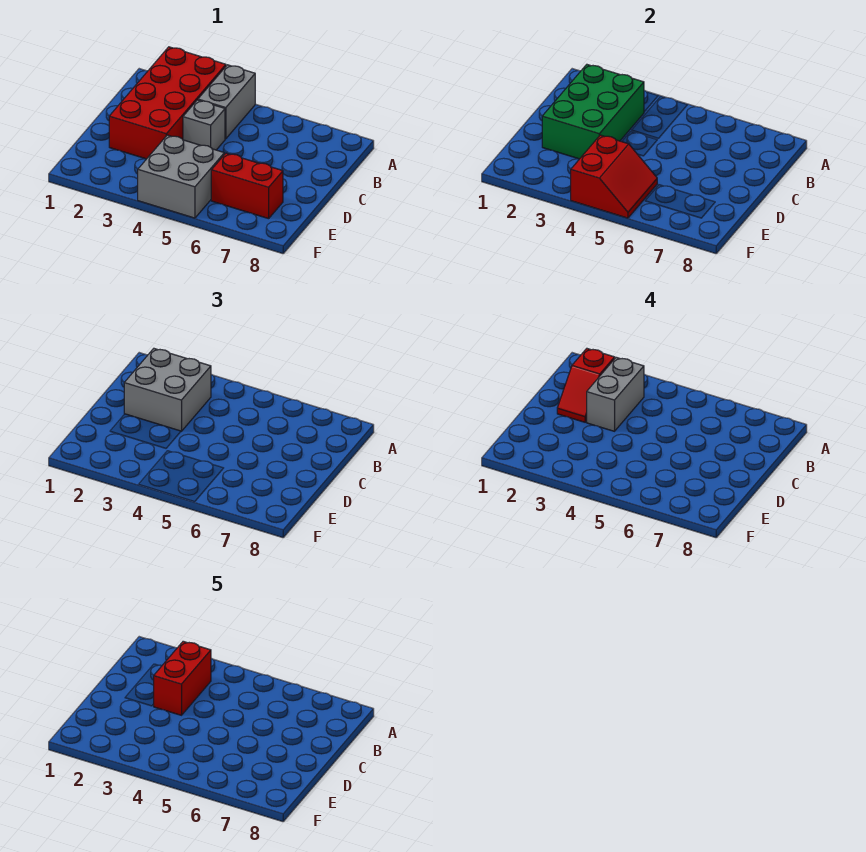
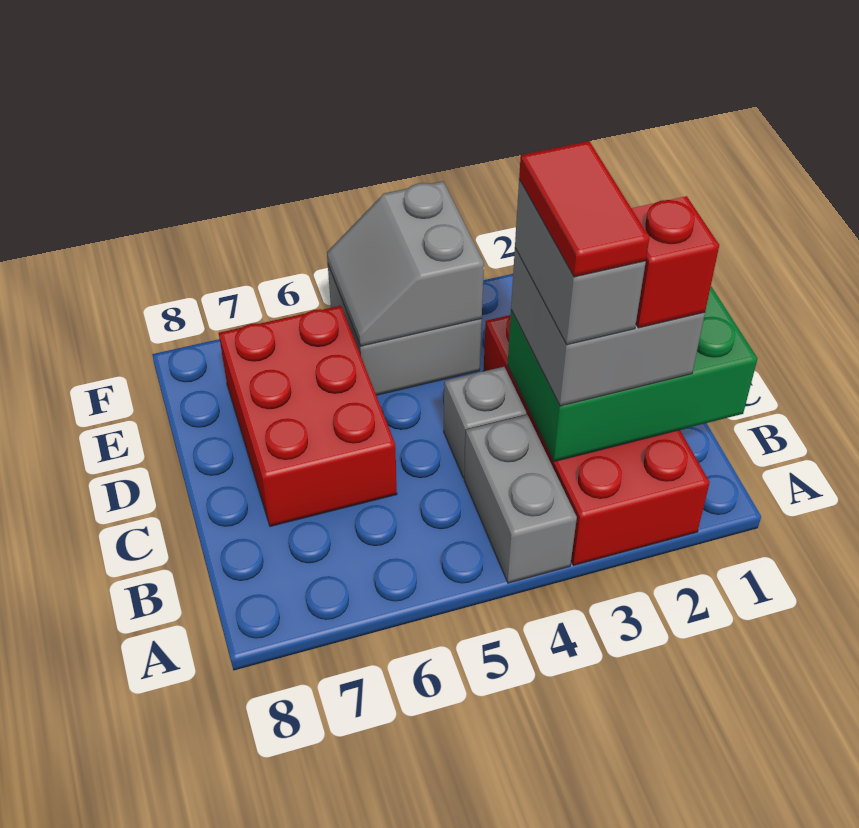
green brick B2:D3 level 2 -> green brick B1:C3 level 2
red brick B3:C3 level 5 -> red tile B3:C3 level 5
red slope E4:F5 level 2 top 4 -> grey slope E4:F5 level 2 top 4
red brick E6:E7 level 1 -> red brick C6:E7 level 1

